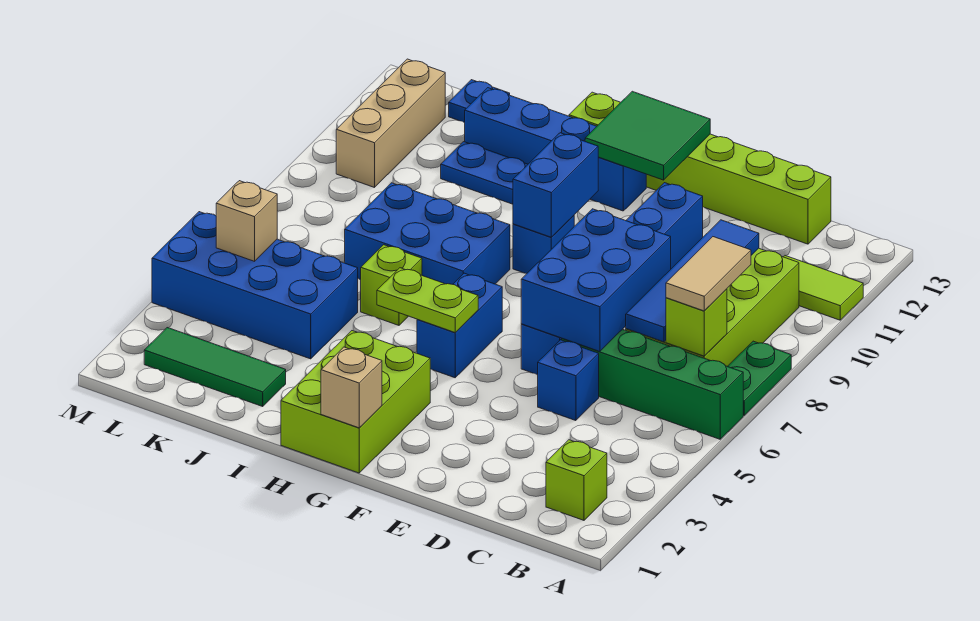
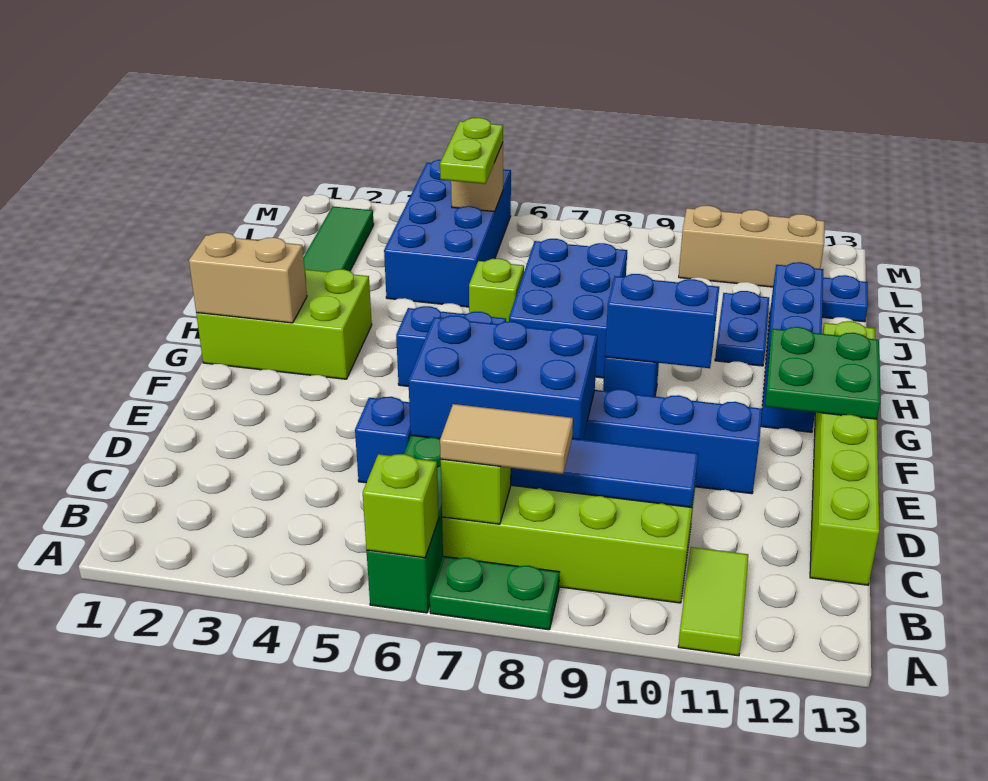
lime brick B2 level 1 -> lime brick A6 level 2
green tile F12:G13 level 2 -> green plate F12:G13 level 2
tan brick G1 level 2 -> tan brick G1:G2 level 2
lime plate G5:H5 level 2 -> lime plate K5:L5 level 3

